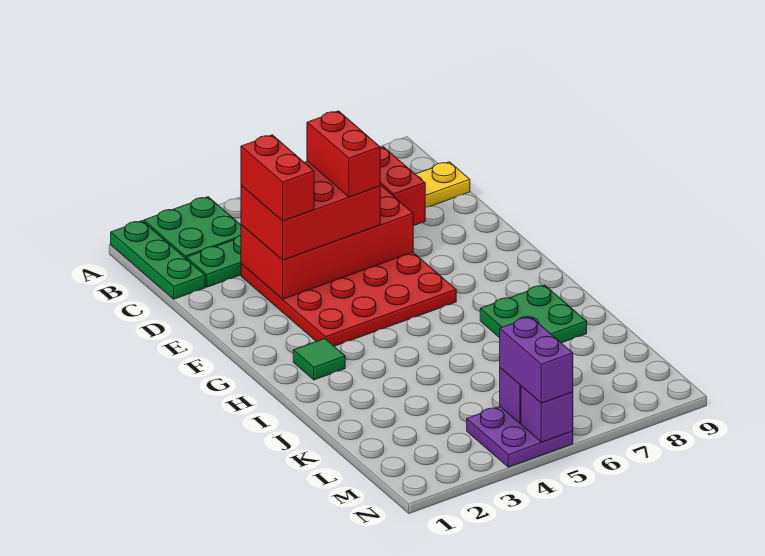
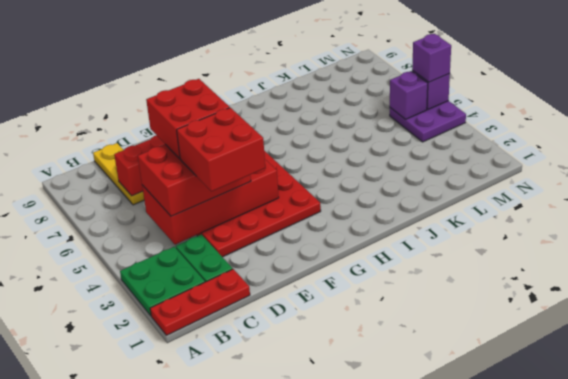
green plate A1:C1 level 1 -> red plate A1:C1 level 1
red brick D3:E6 level 2 -> red brick C4:F5 level 2
red brick D3:E5 level 3 -> red brick C4:E5 level 3
red brick D3:E3 level 4 -> red brick D3:E4 level 4
red brick D5:E5 level 4 -> red brick D5:E6 level 4
green tile H2 level 1 -> none
green plate I7:J8 level 1 -> none
purple brick M5:N5 level 3 -> purple brick N5 level 3

